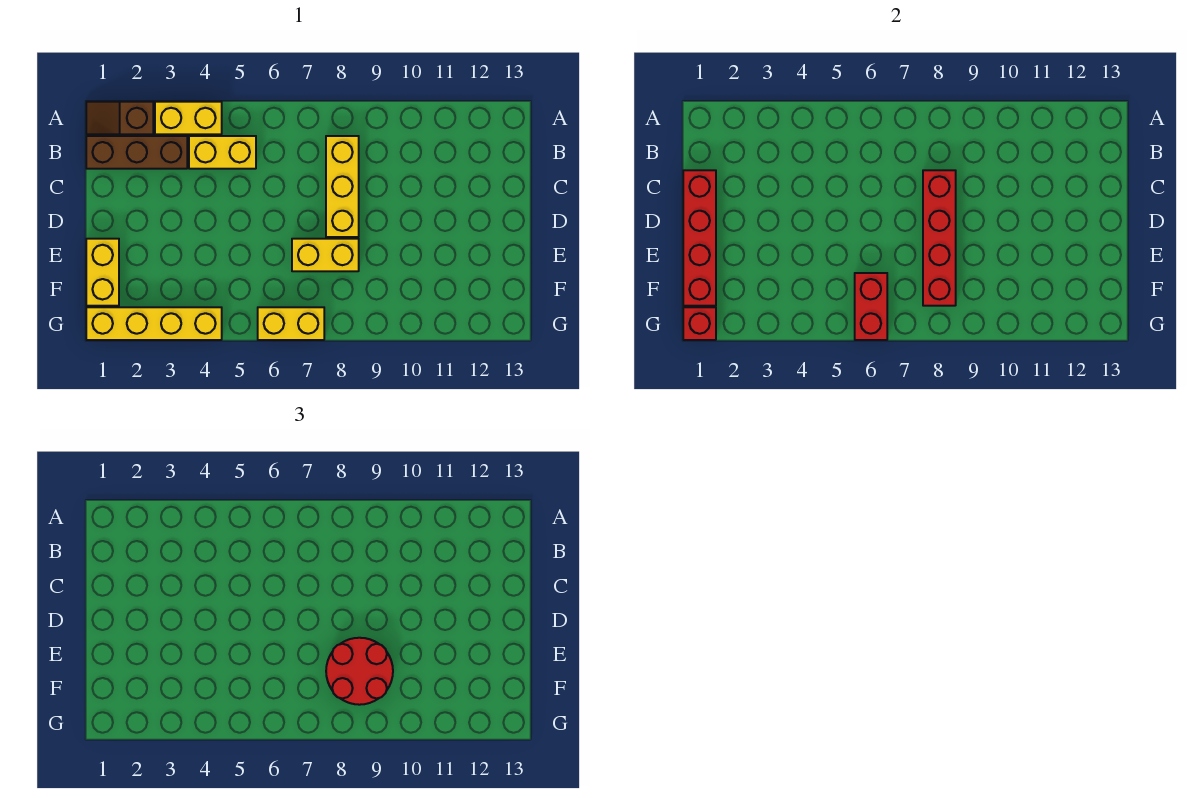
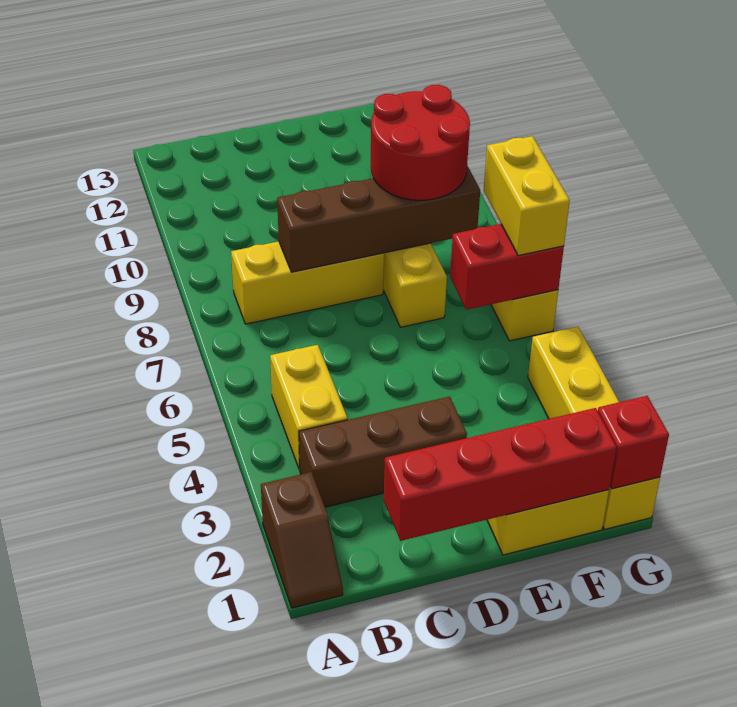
yellow brick A3:A4 level 1 -> yellow brick G6:G7 level 3
brown brick B1:B3 level 1 -> brown brick B3:D3 level 1
red brick C8:F8 level 2 -> brown brick C8:F8 level 2

